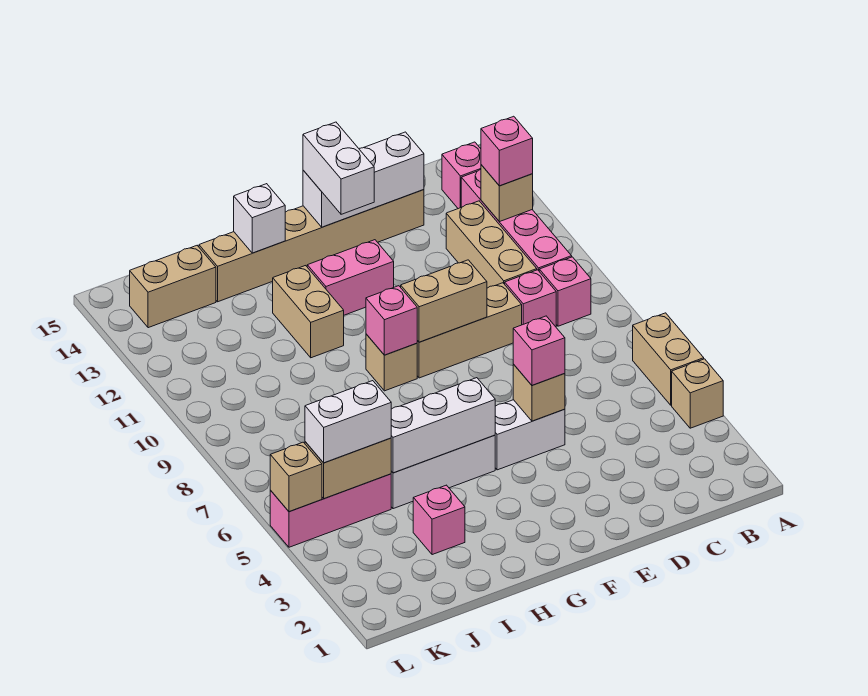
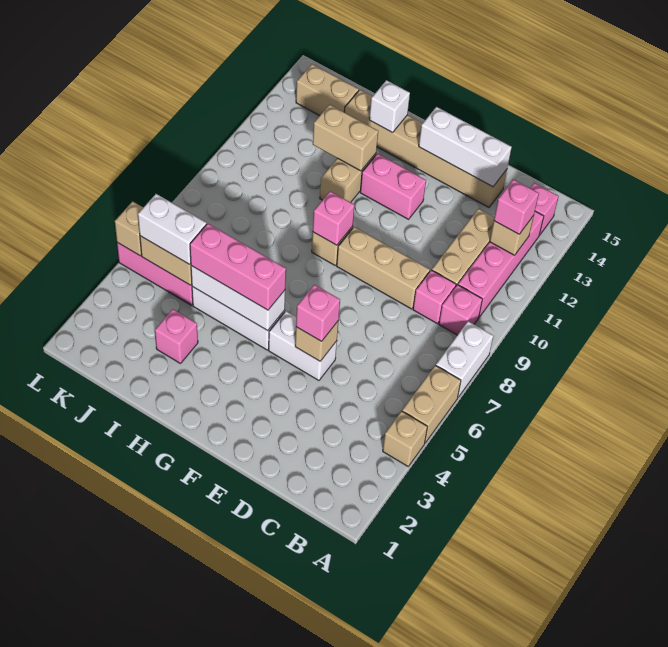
tan brick E9:F9 level 2 -> tan brick H12:I12 level 2
white brick F13:F14 level 3 -> white brick A7:A8 level 1
none -> pink brick G5:I5 level 3

